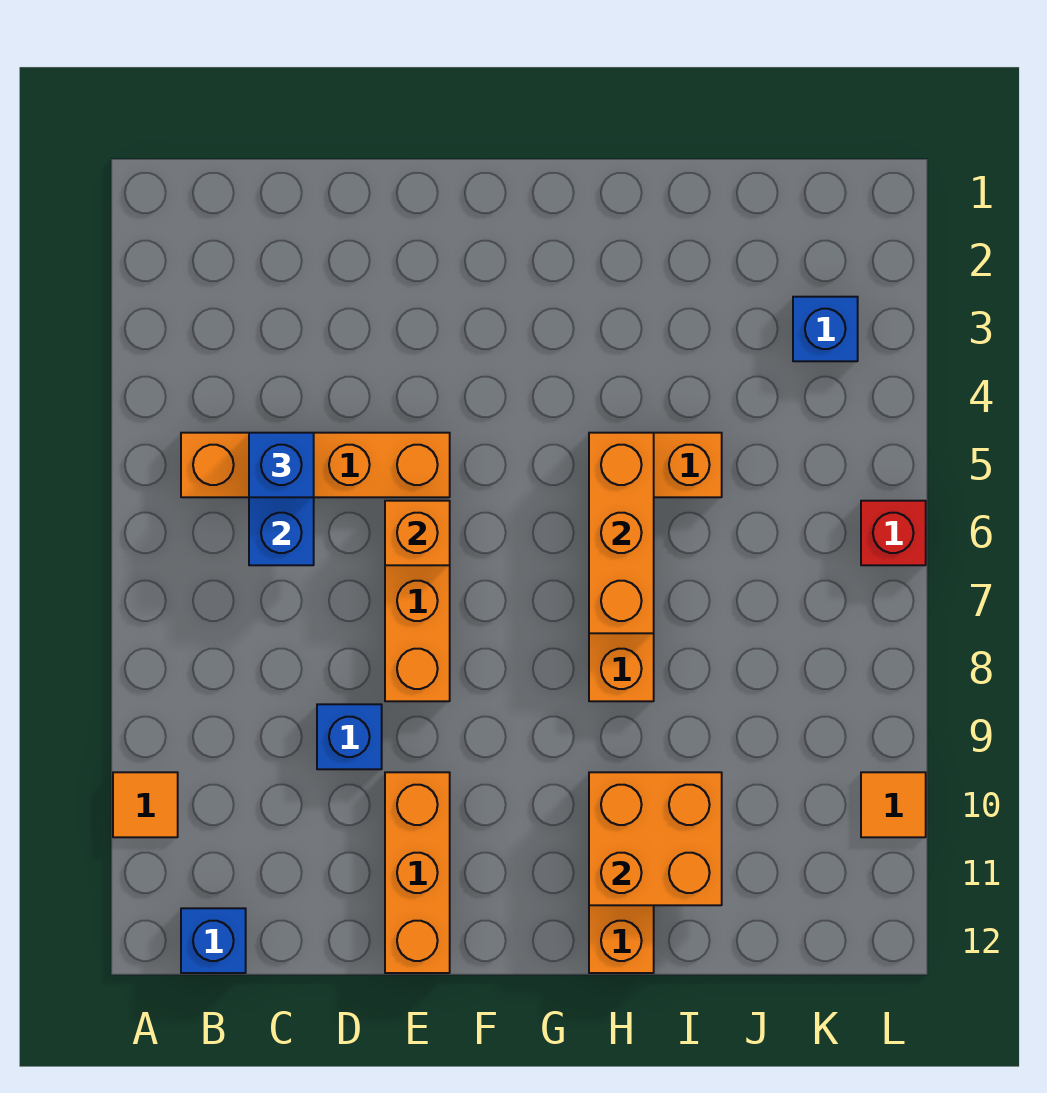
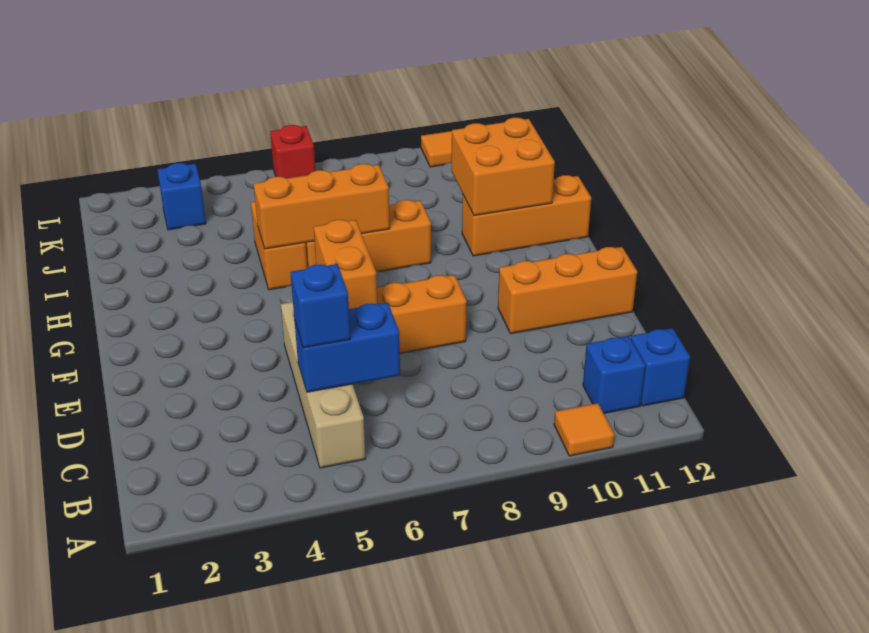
orange brick B5:E5 level 1 -> tan brick B5:E5 level 1
blue brick D9 level 1 -> blue brick B11 level 1
orange brick E6 level 2 -> orange brick E6:F6 level 2

